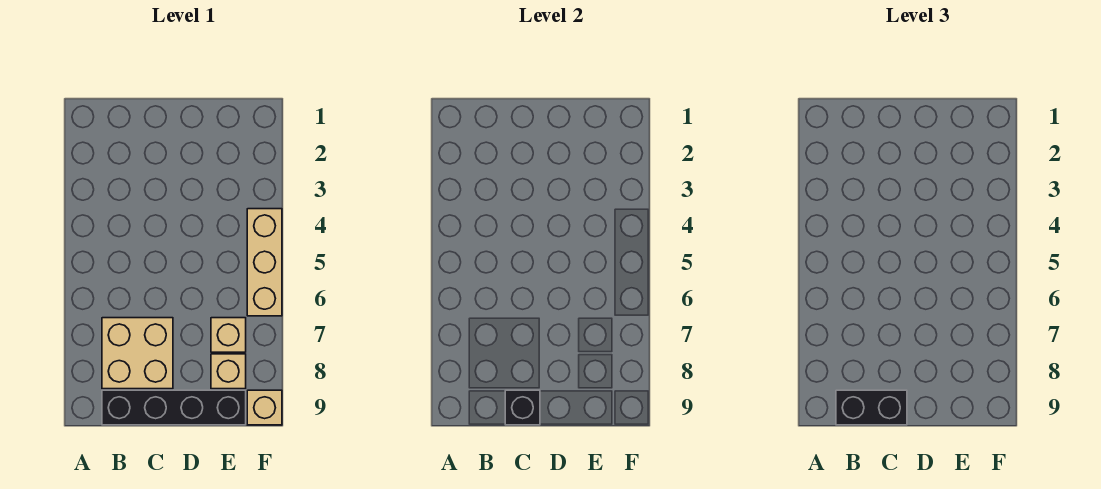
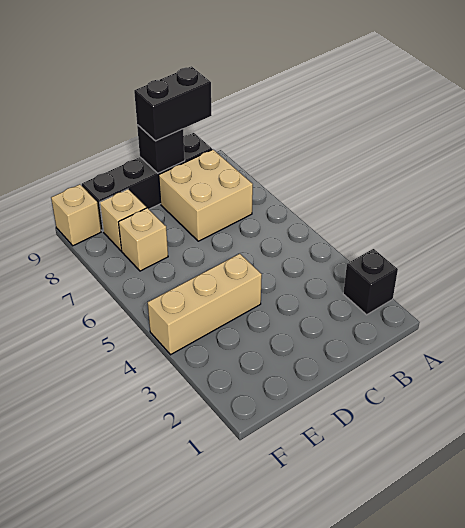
none -> black brick A2 level 1
tan brick F4:F6 level 1 -> tan brick D4:F4 level 1

